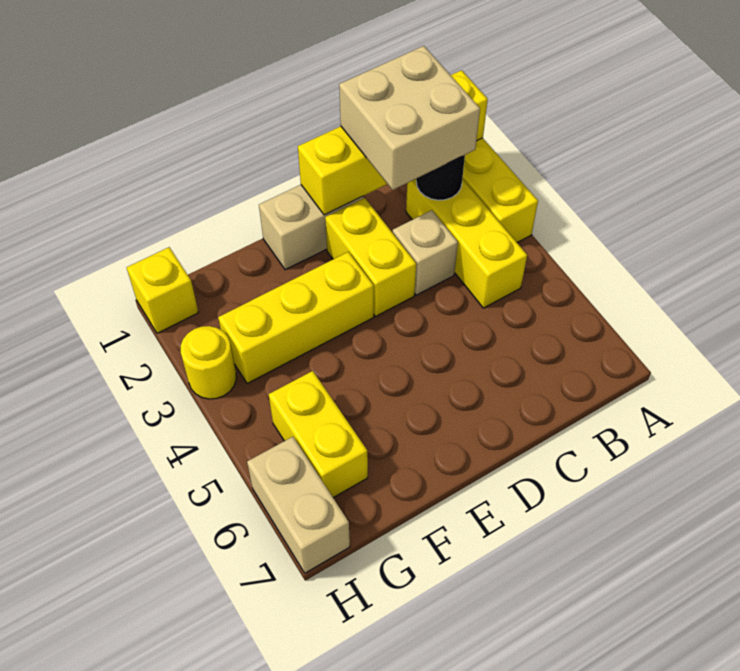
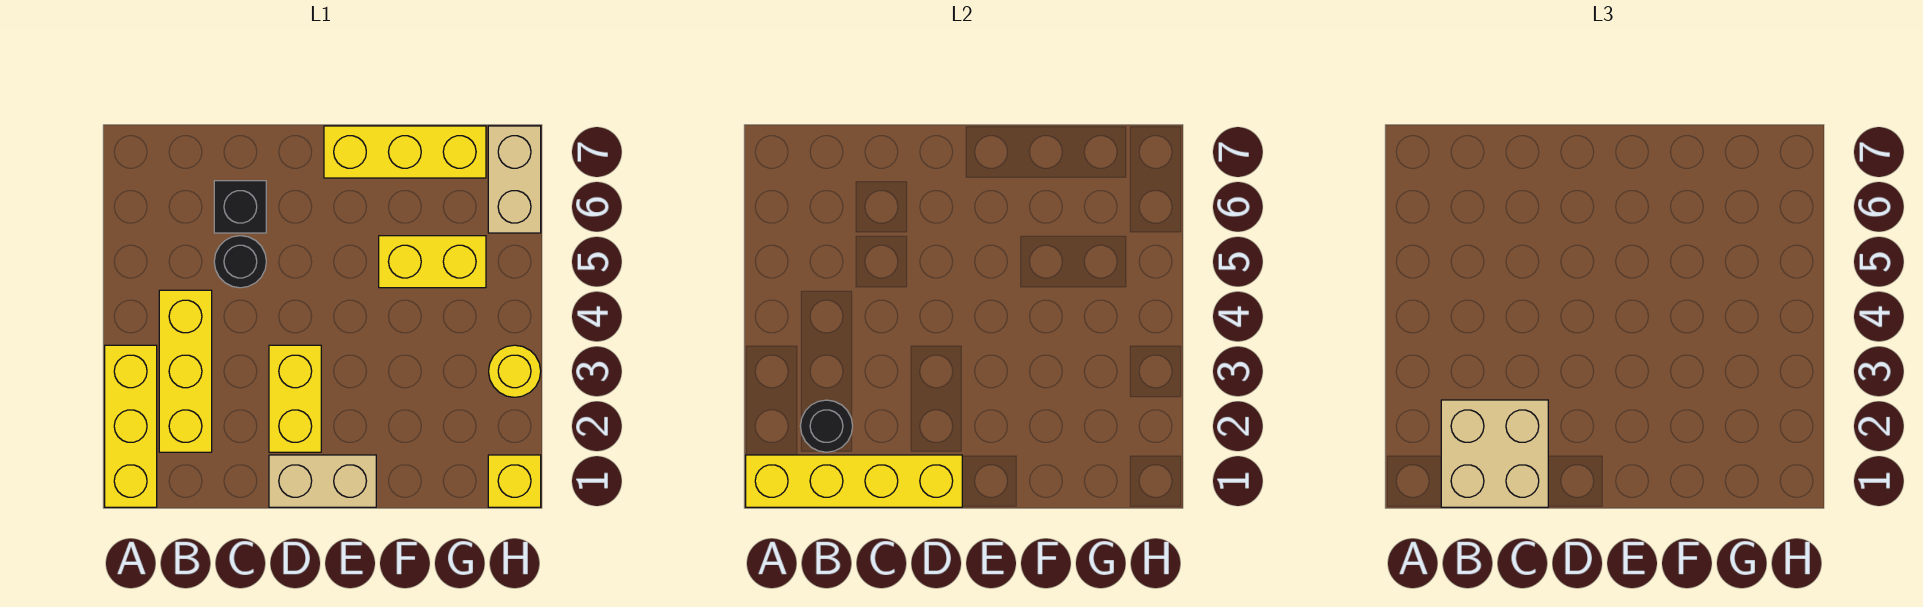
tan brick C3 level 1 -> none
none -> black round brick C5 level 1
none -> black brick C6 level 1
yellow brick E3:G3 level 1 -> yellow brick E7:G7 level 1
yellow brick G5:G6 level 1 -> yellow brick F5:G5 level 1

